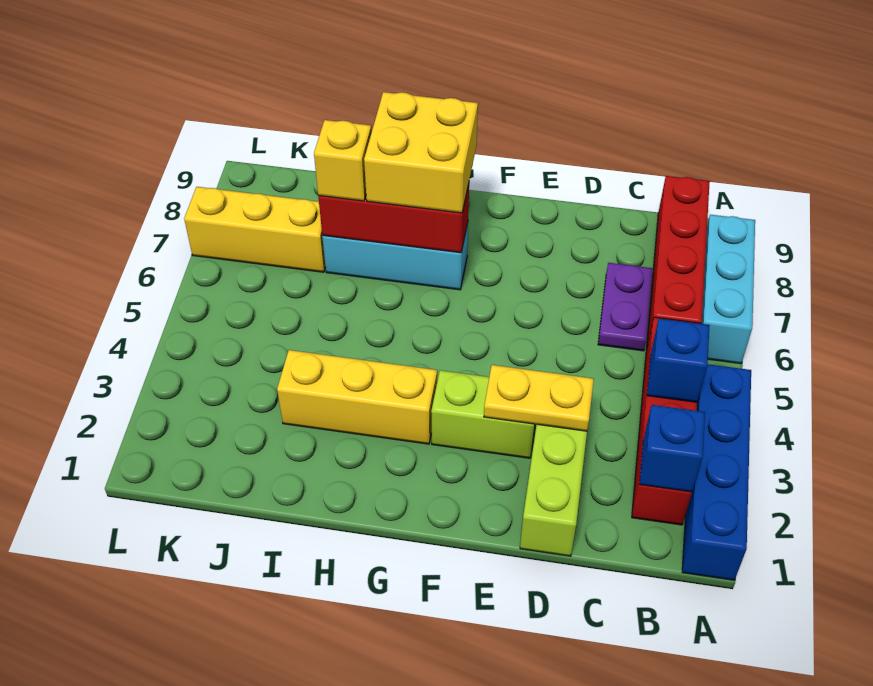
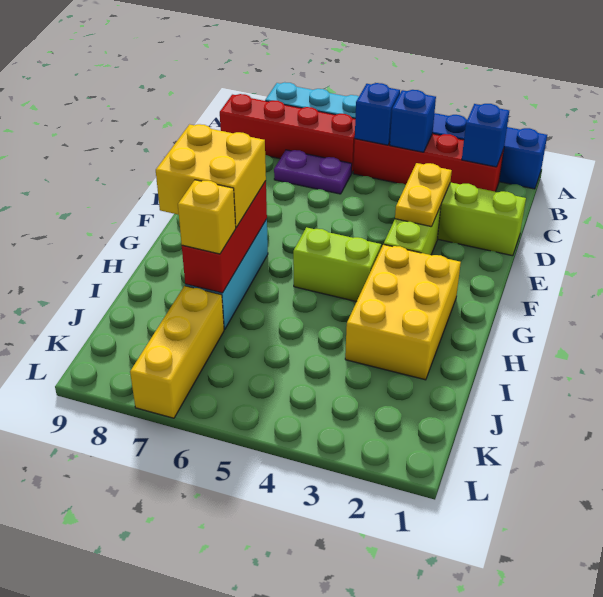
none -> blue brick B5 level 2
yellow brick G3:I3 level 1 -> yellow brick G2:I3 level 1
none -> lime brick G4:G5 level 1

